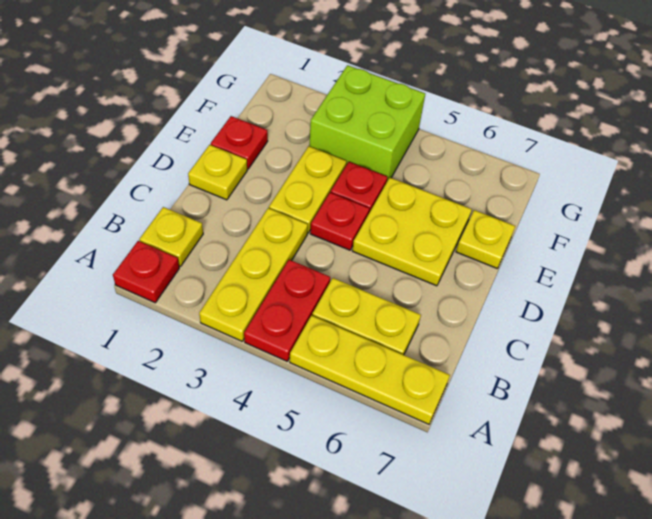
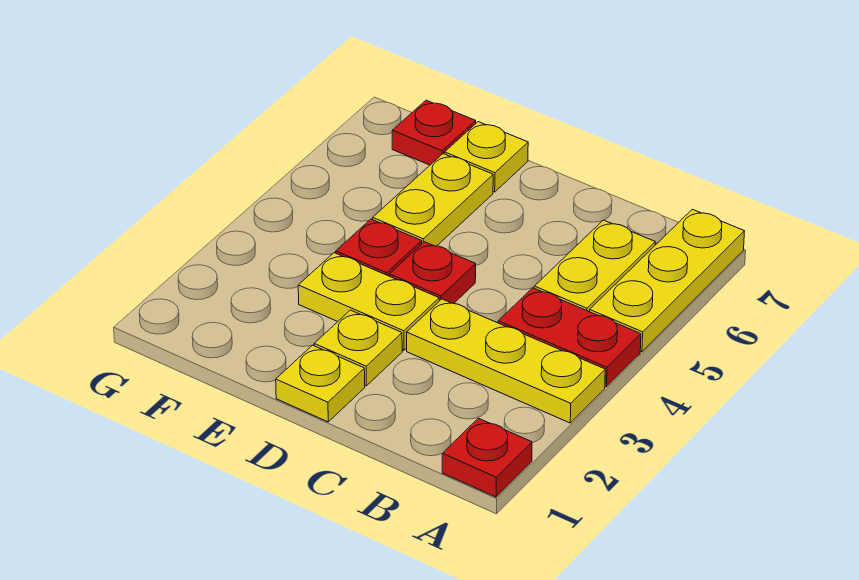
yellow plate B1 level 1 -> yellow plate D2 level 1
yellow plate D5:E6 level 1 -> yellow plate E5:E6 level 1
red plate E1 level 1 -> red plate F7 level 1
lime brick F3:G4 level 1 -> none

